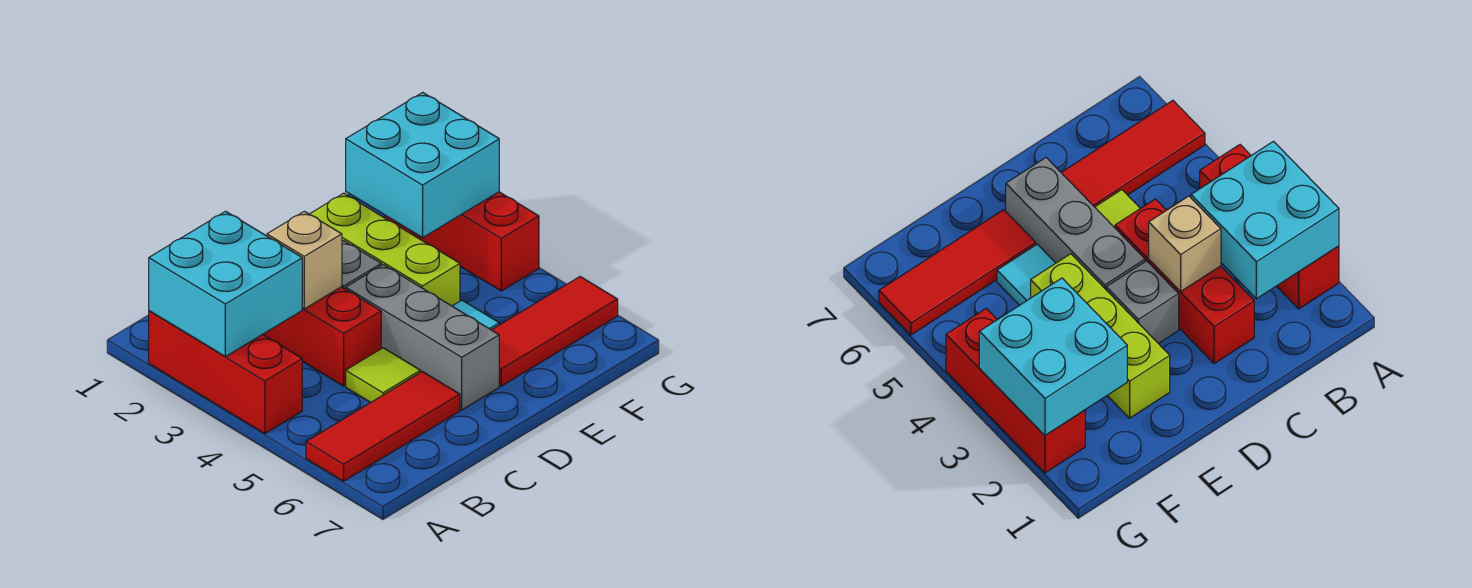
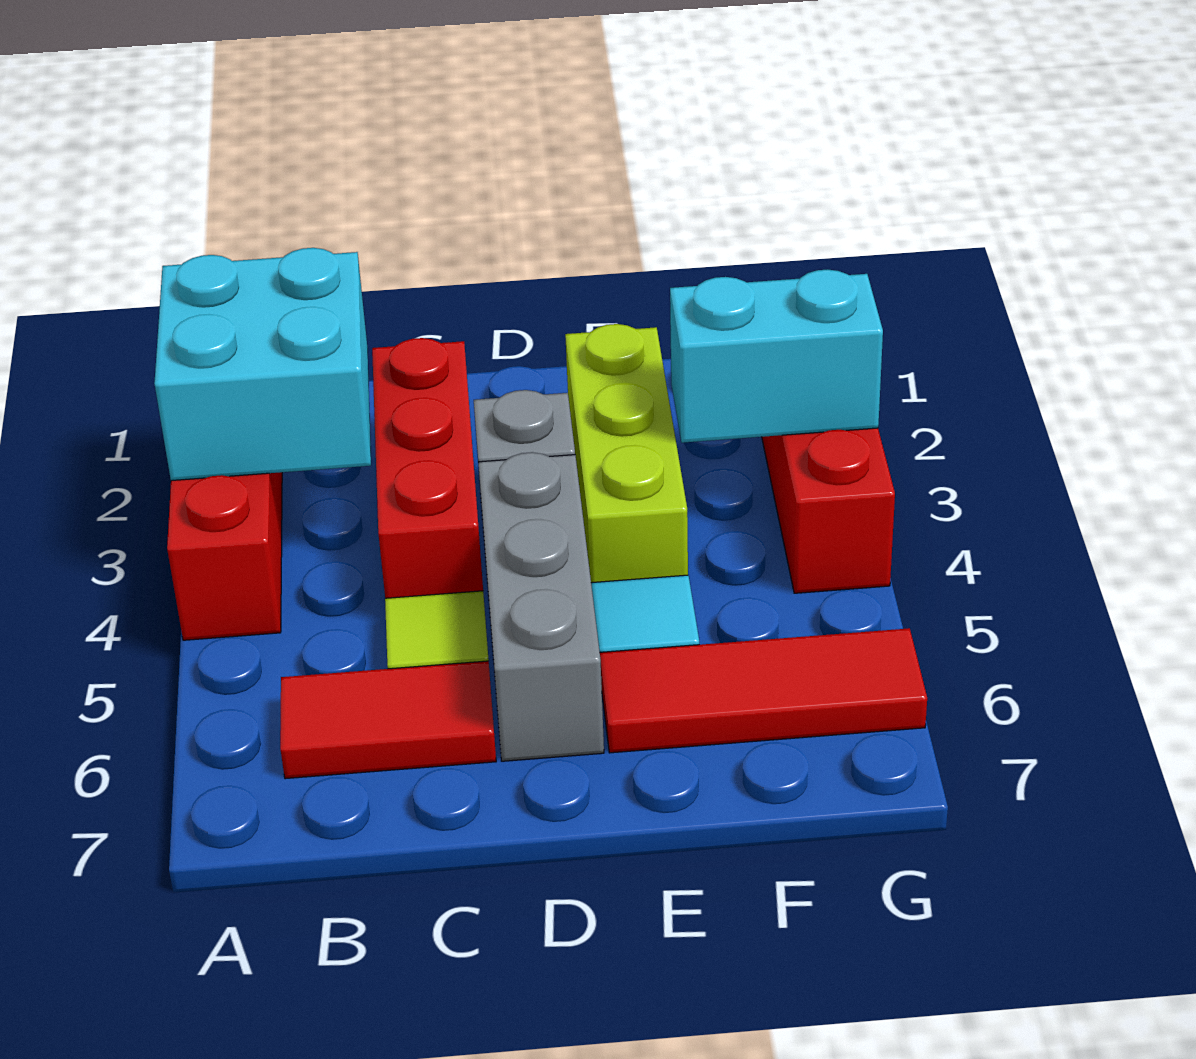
red tile A6:C6 level 1 -> red tile B6:C6 level 1
tan brick C3 level 2 -> none
cyan brick F2:G3 level 2 -> cyan brick F3:G3 level 2

